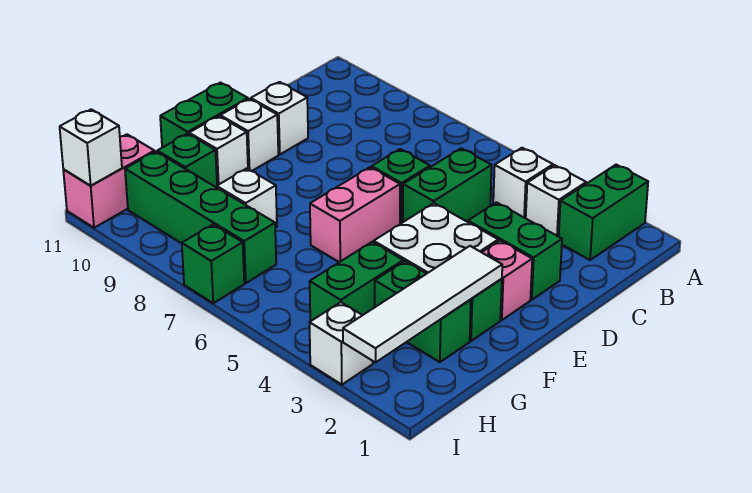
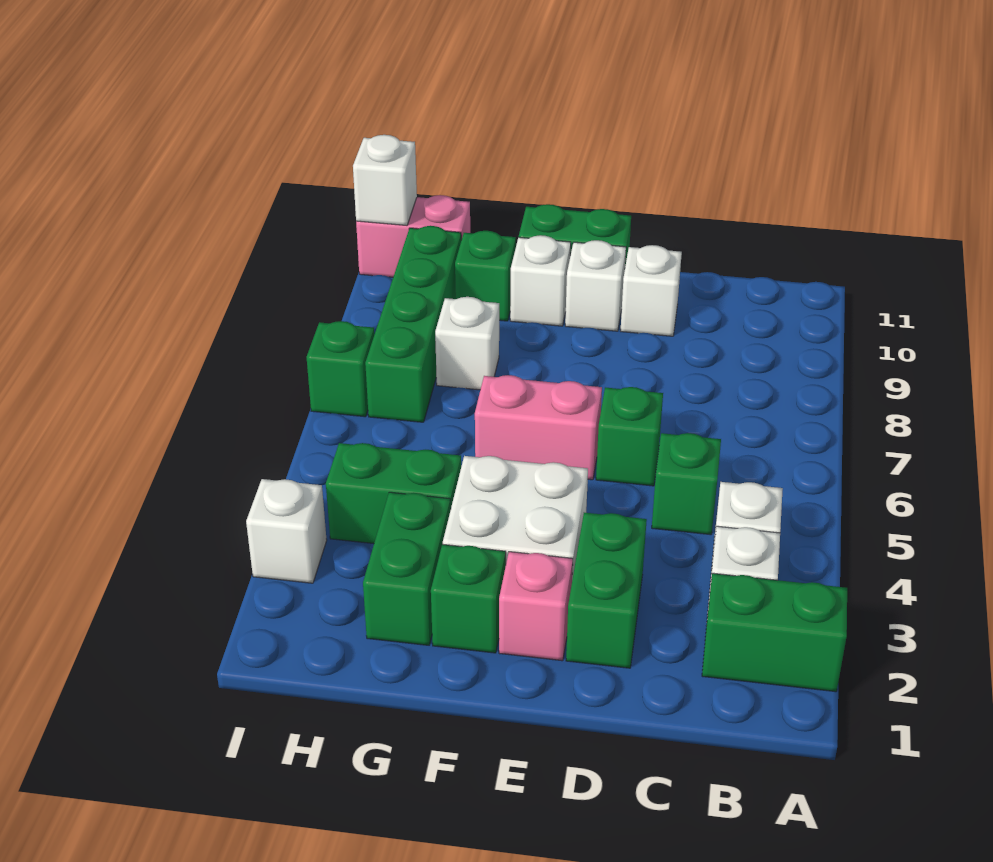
green brick C5:D5 level 1 -> green brick C5 level 1
white tile F2:I2 level 2 -> none

